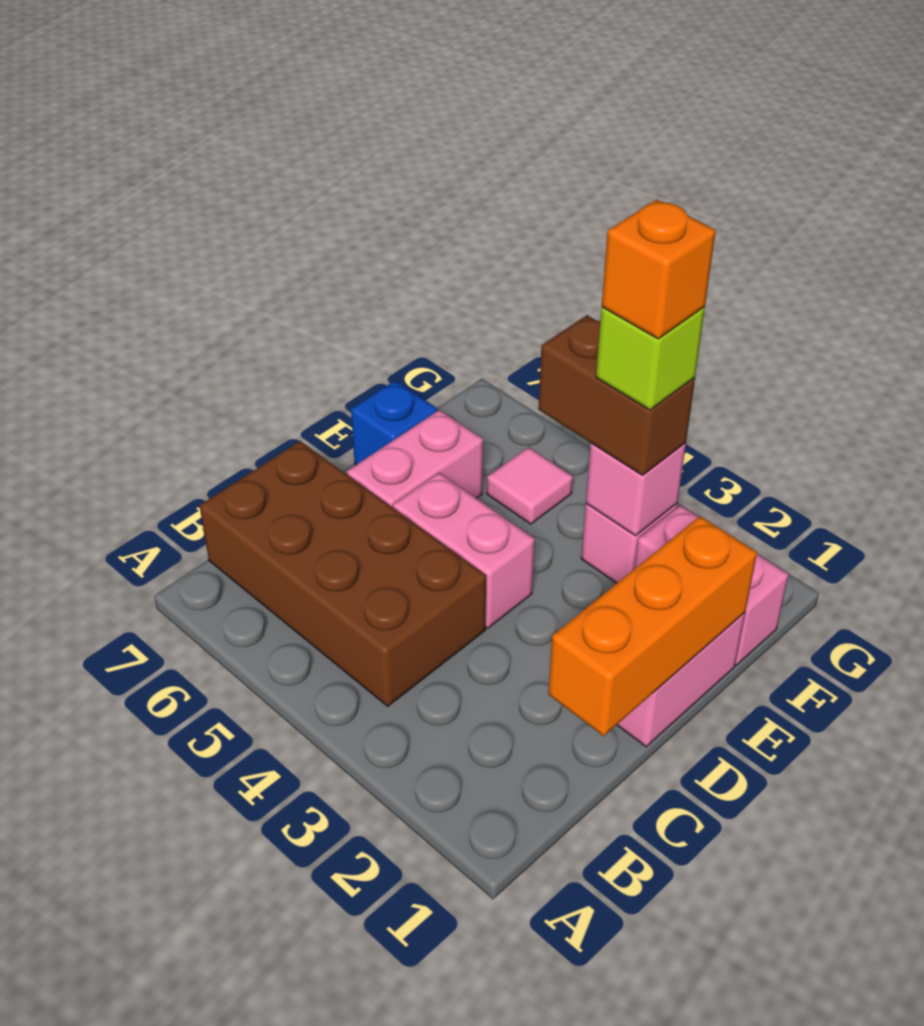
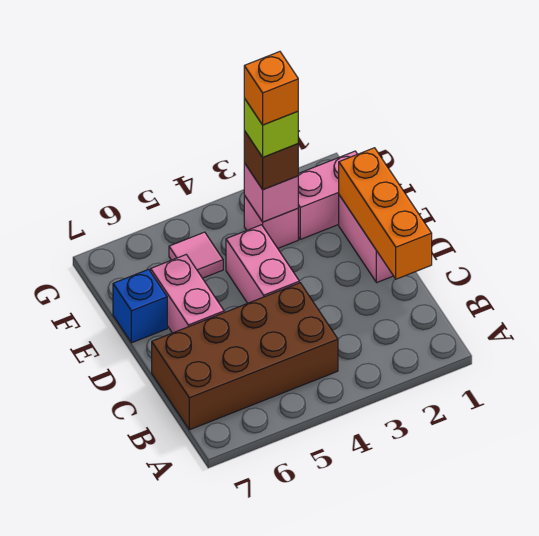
pink brick D4:D5 level 1 -> pink brick D4:E4 level 1
brown brick F3:F4 level 3 -> brown brick F3 level 3

